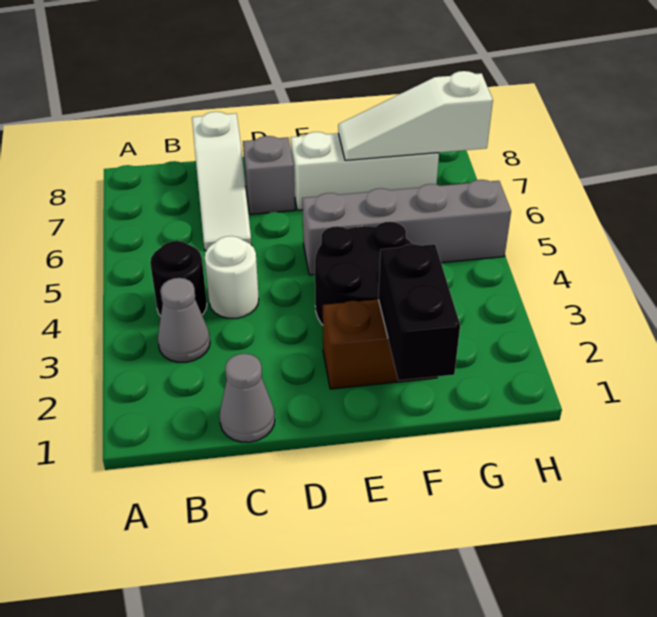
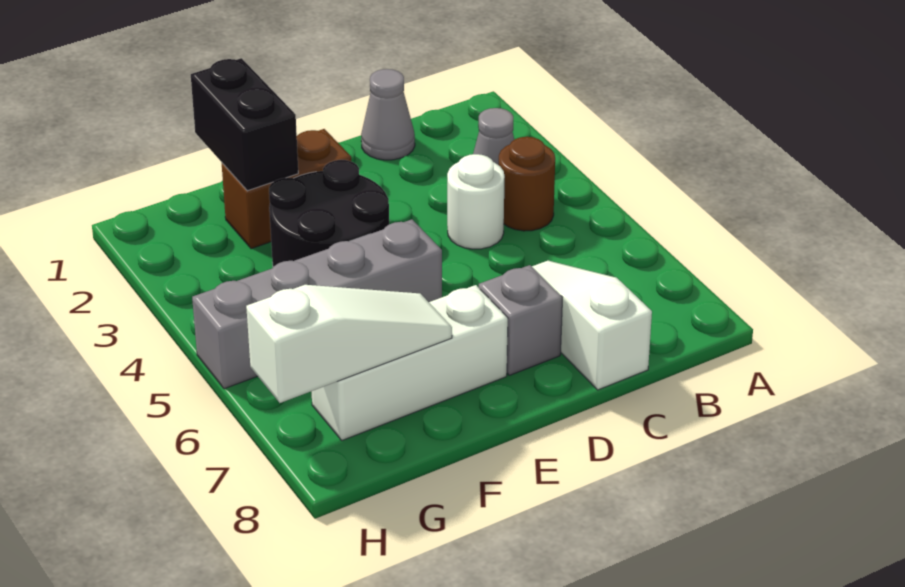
black round brick B4 level 1 -> brown round brick B4 level 1

